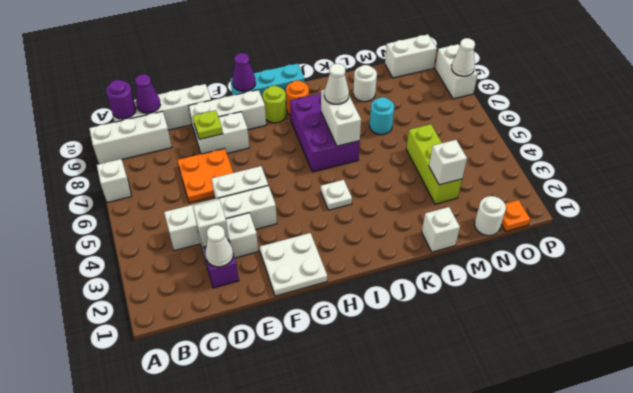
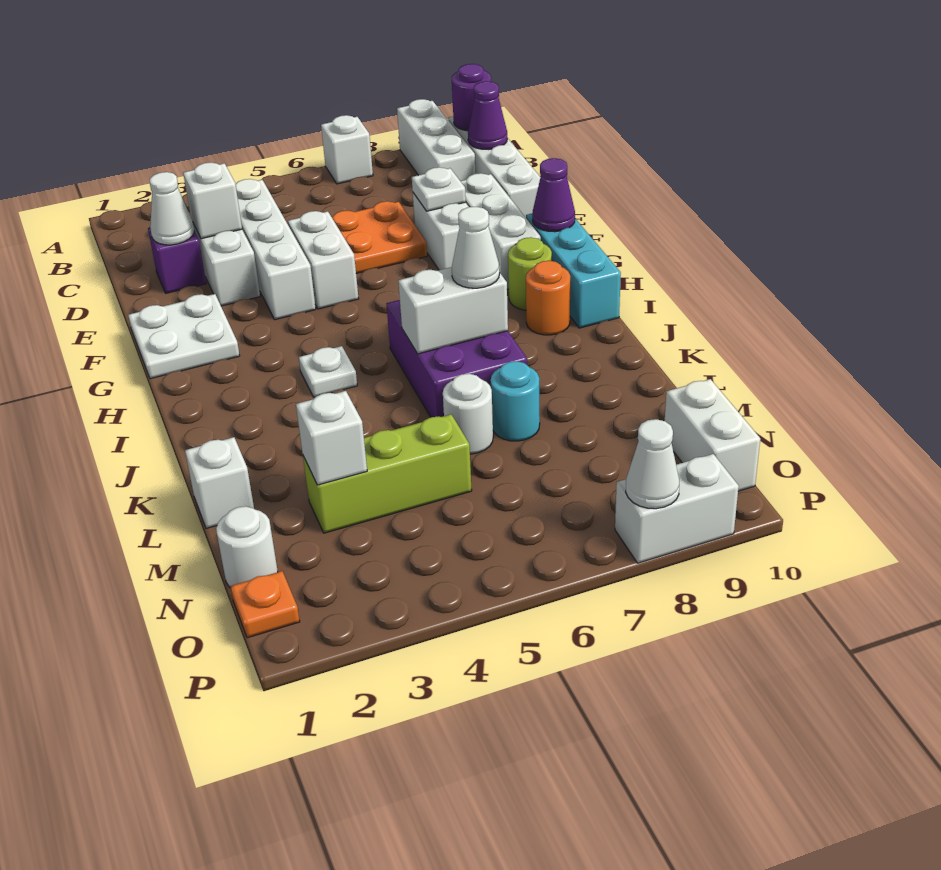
lime plate E8 level 2 -> white plate E8 level 2
purple brick I6:J8 level 1 -> purple brick I6:K7 level 1
white round brick L9 level 1 -> white round brick L6 level 1

